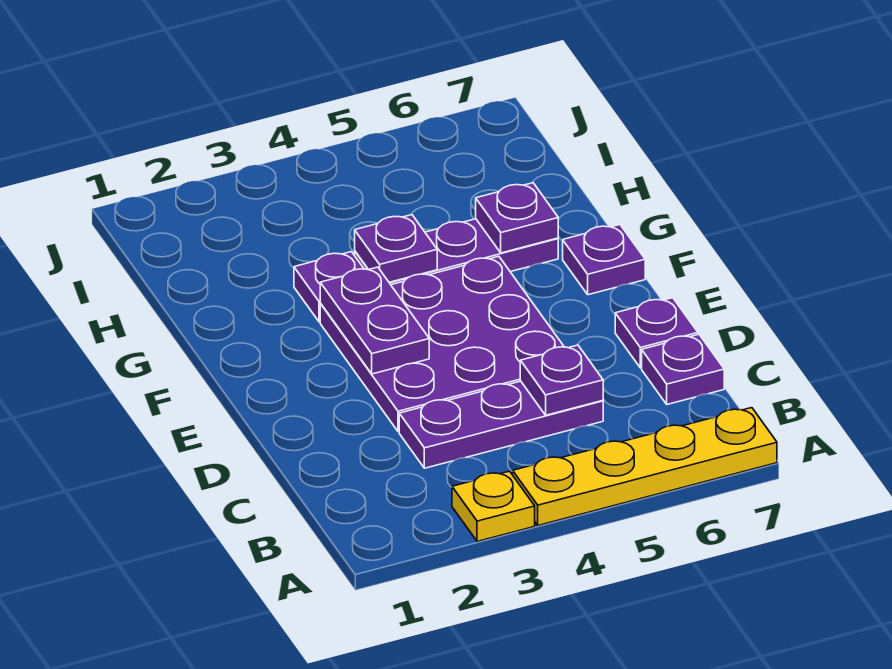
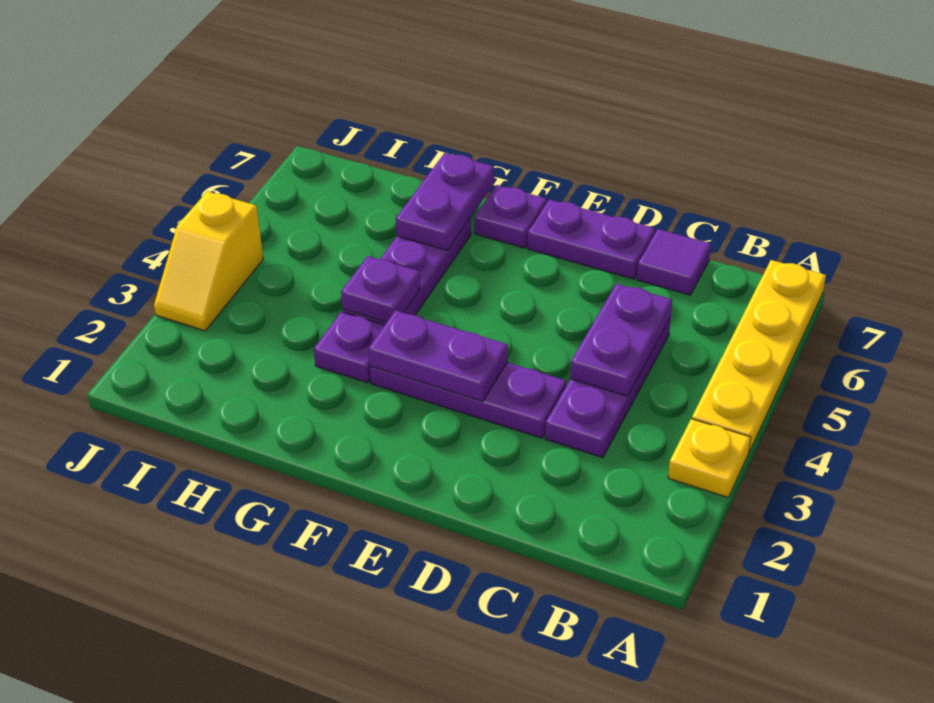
purple plate C5 level 2 -> purple plate C4:C5 level 2
purple plate C7 level 1 -> purple tile C7 level 1
purple plate D3:F5 level 1 -> purple plate D3:F3 level 1
purple plate D7 level 1 -> purple plate D7:E7 level 1
purple plate G6 level 2 -> purple plate G6:G7 level 2
none -> yellow slope J3:J4 level 1 top 4

